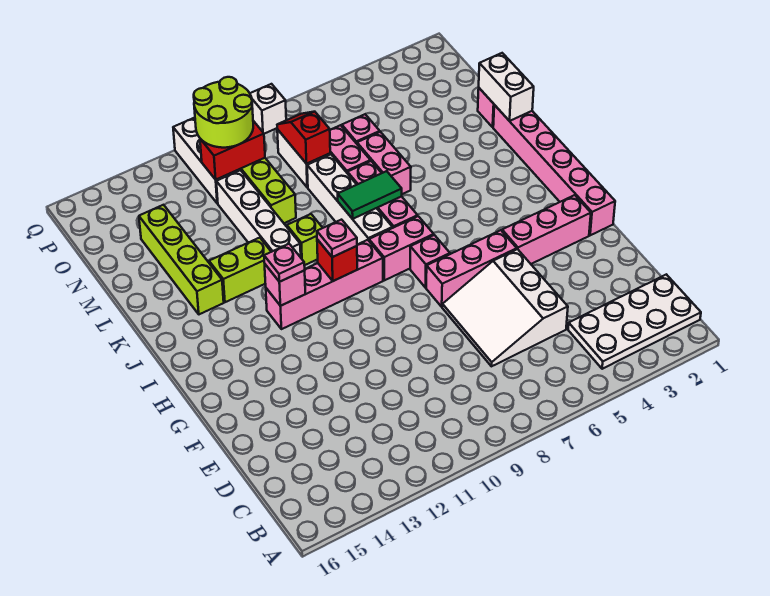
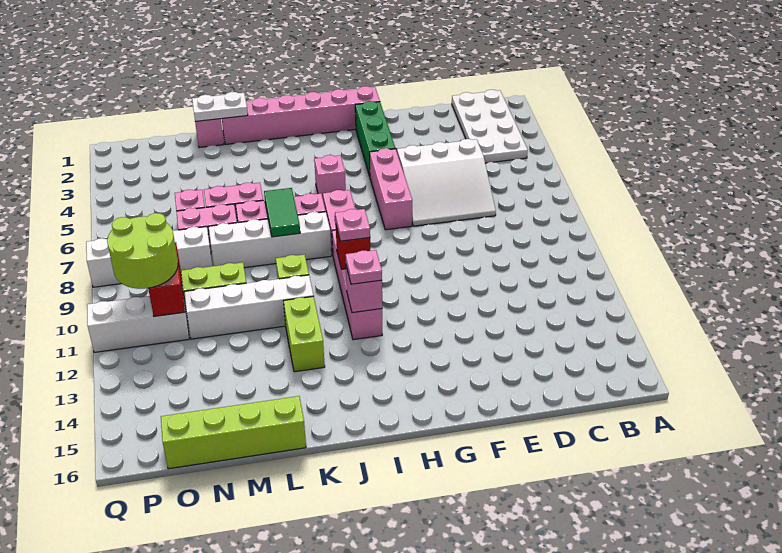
pink brick G2:G4 level 1 -> green brick G2:G4 level 1
pink brick H7 level 1 -> pink brick I5 level 1
lime brick K14:N14 level 1 -> lime brick L16:O16 level 1
white brick L1:M1 level 2 -> white plate L1:M1 level 2
red slope N8:O8 level 2 top N -> none

